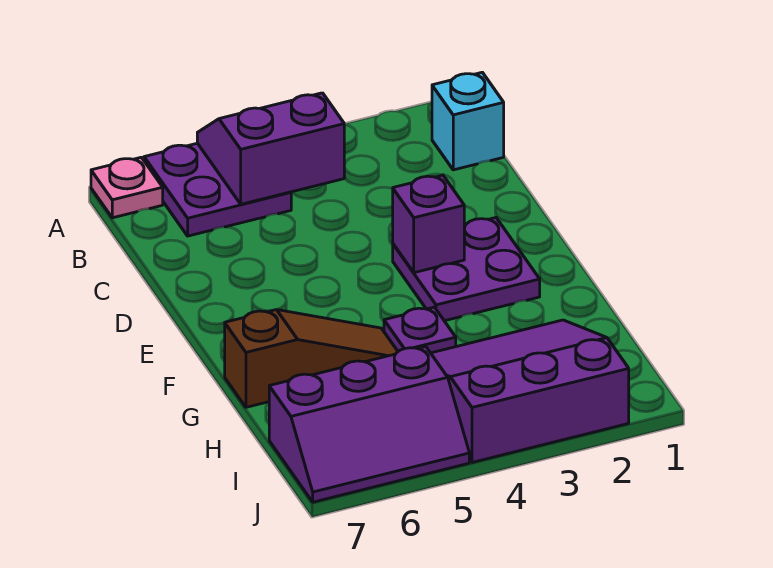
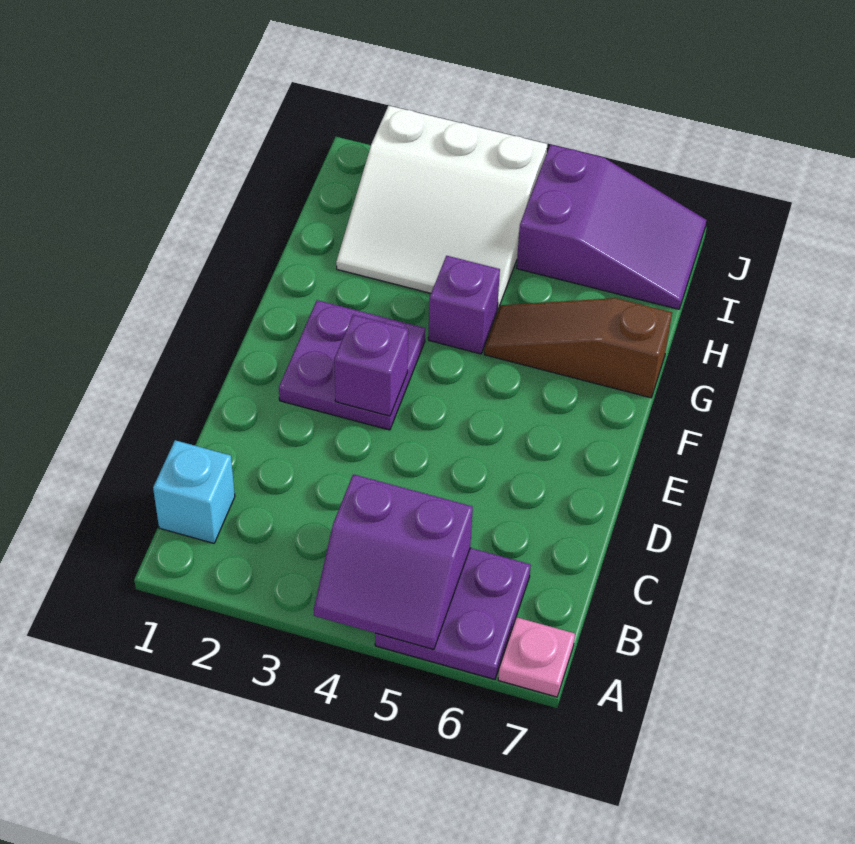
purple plate G4 level 1 -> purple brick G4 level 1
purple slope H2:J4 level 1 top J -> white slope H2:J4 level 1 top J
purple slope I5:J7 level 1 top I -> purple slope I5:J7 level 1 top 5

